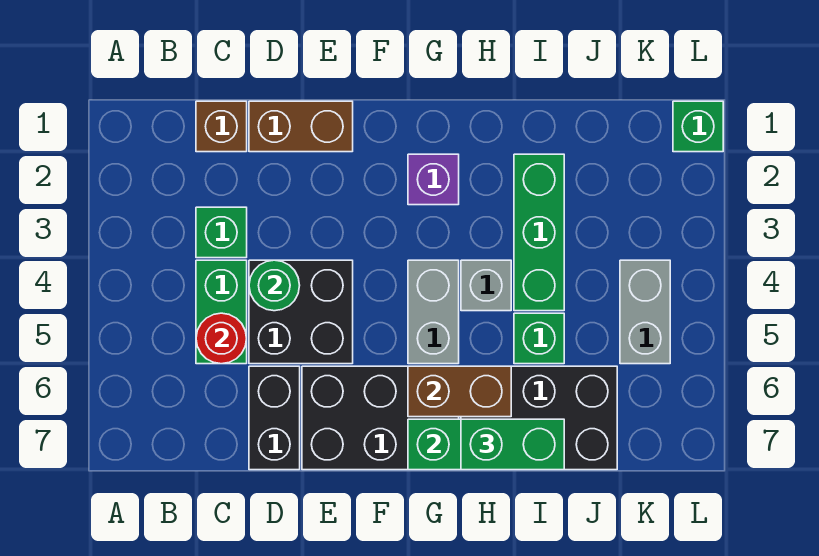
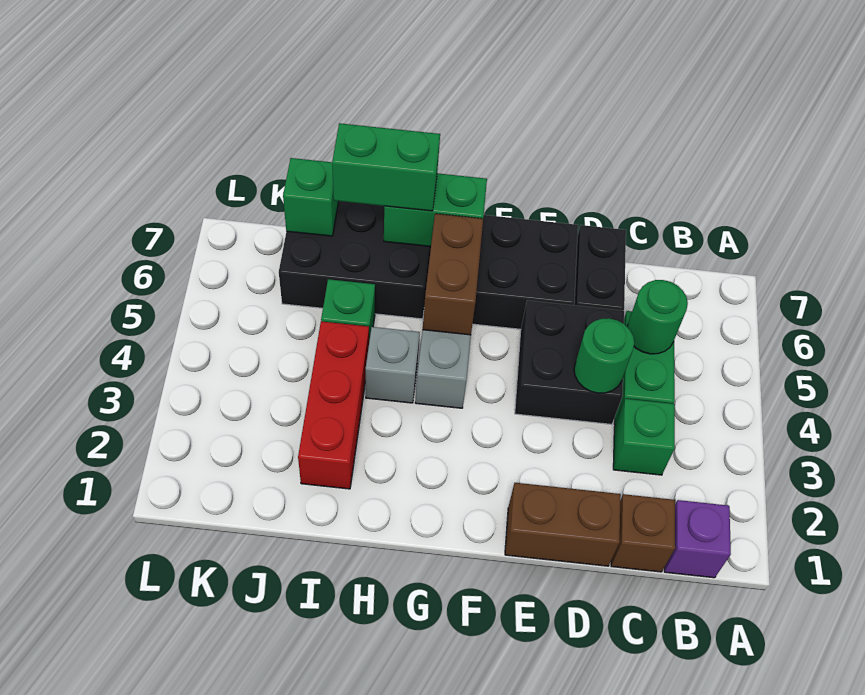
red round brick C5 level 2 -> green round brick C5 level 2
purple brick G2 level 1 -> purple brick B1 level 1
brown brick G6:H6 level 2 -> brown brick G5:G6 level 2
green brick I2:I4 level 1 -> red brick I2:I4 level 1
grey brick K4:K5 level 1 -> none
green brick L1 level 1 -> green brick J7 level 2

